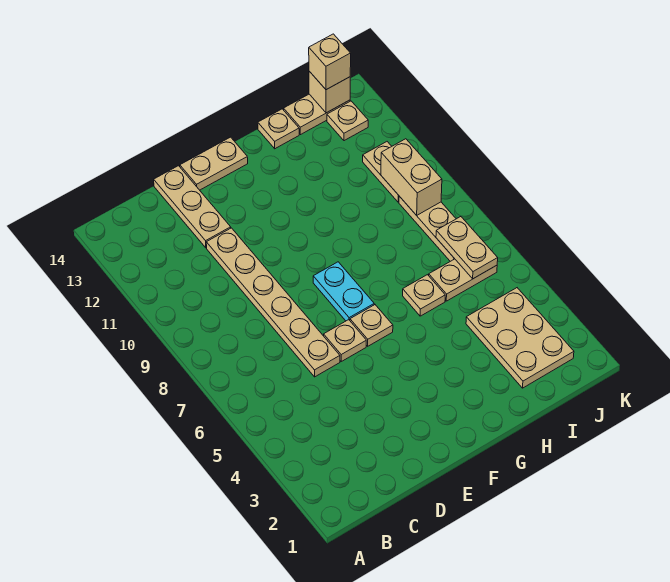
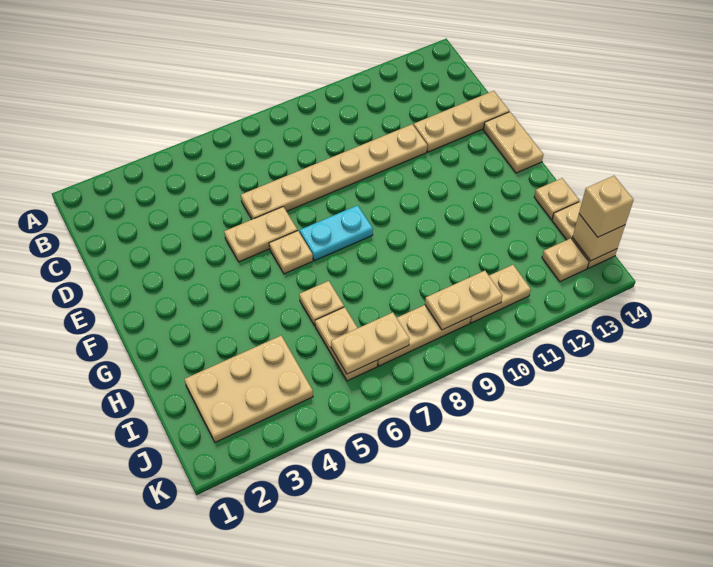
tan plate E6 level 1 -> tan plate E5:E6 level 1
tan brick J9:J10 level 2 -> tan plate J9:J10 level 2

